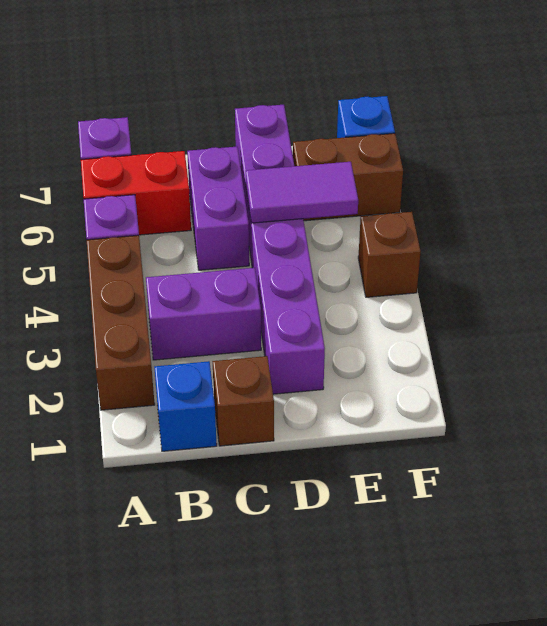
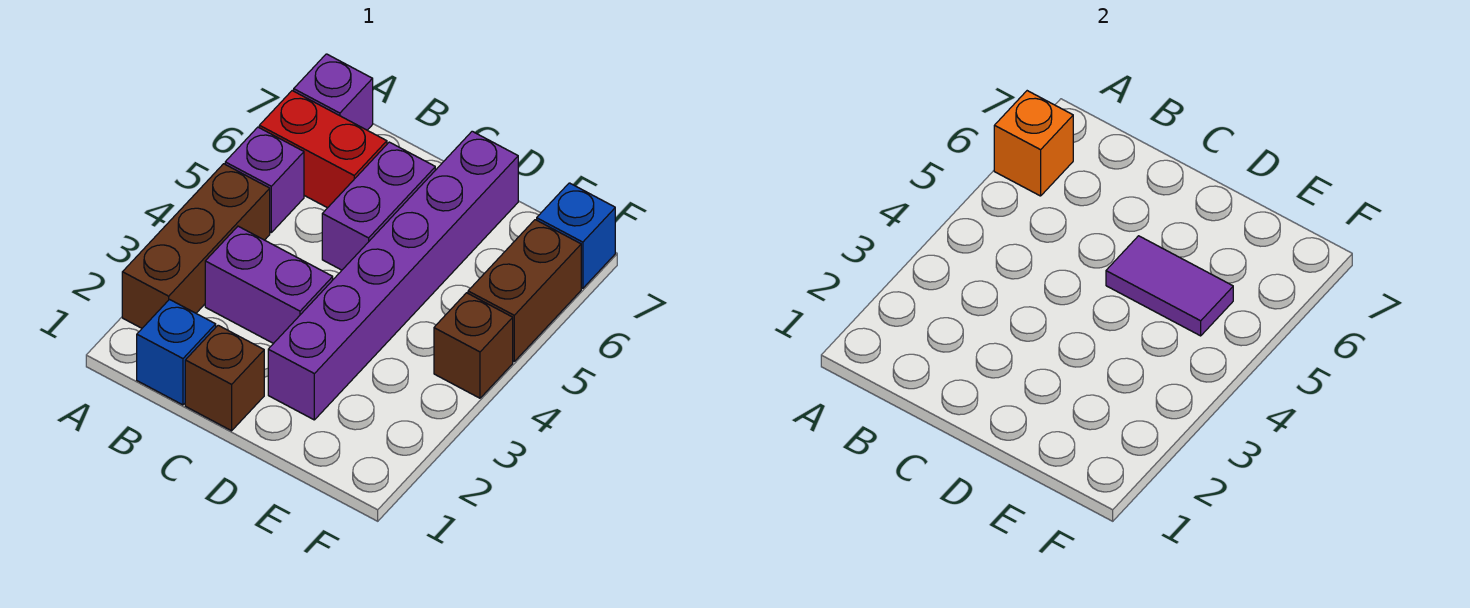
none -> orange brick A6 level 2
brown brick E6:F6 level 1 -> brown brick F5:F6 level 1

